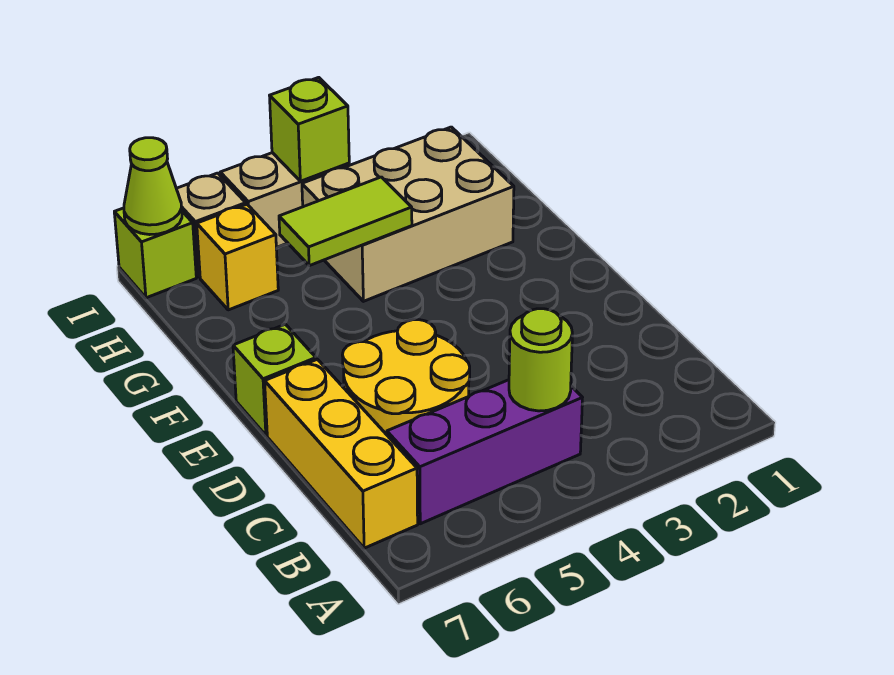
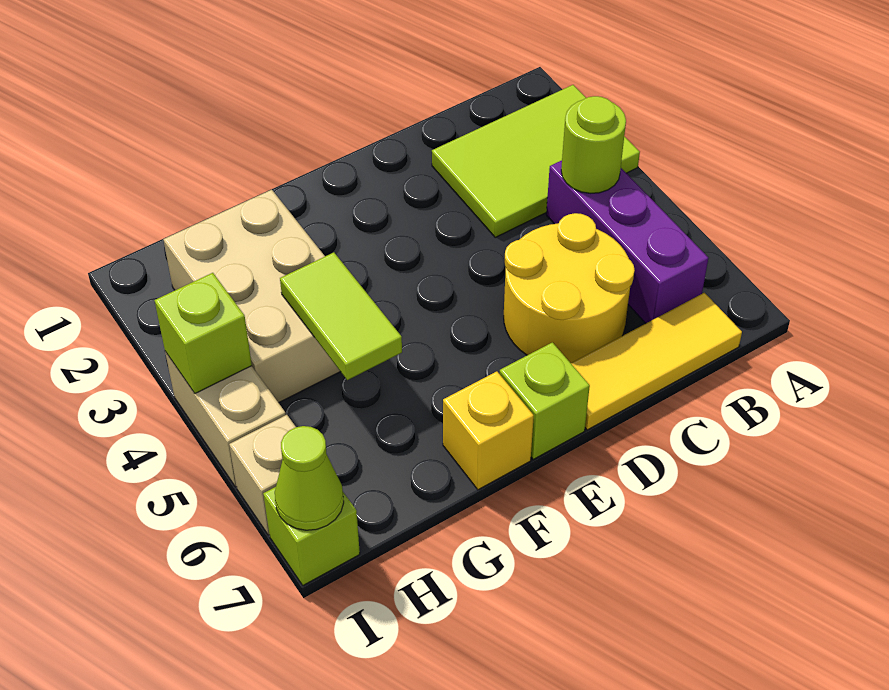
none -> lime tile A2:C3 level 1
yellow brick B7:D7 level 1 -> yellow tile B7:D7 level 1
yellow brick H6 level 1 -> yellow brick F7 level 1

